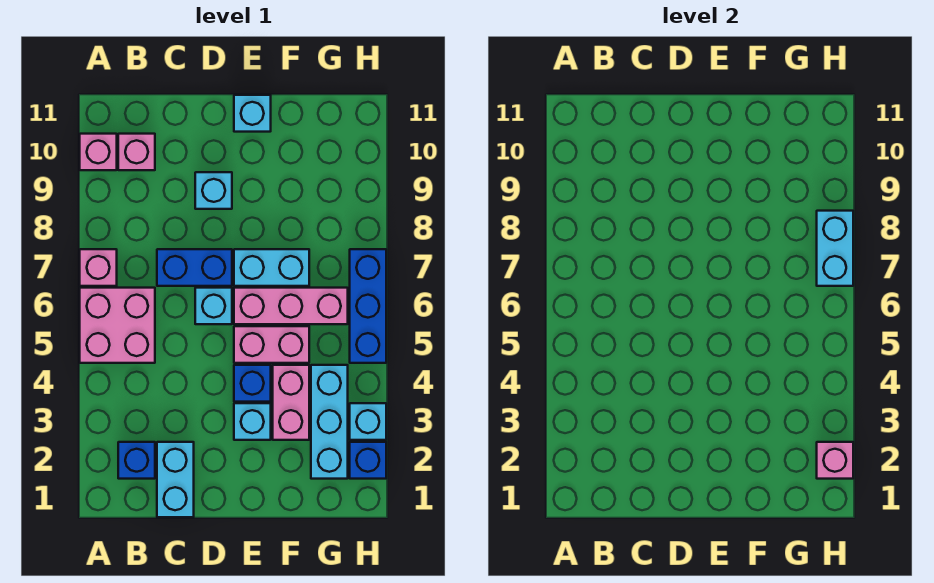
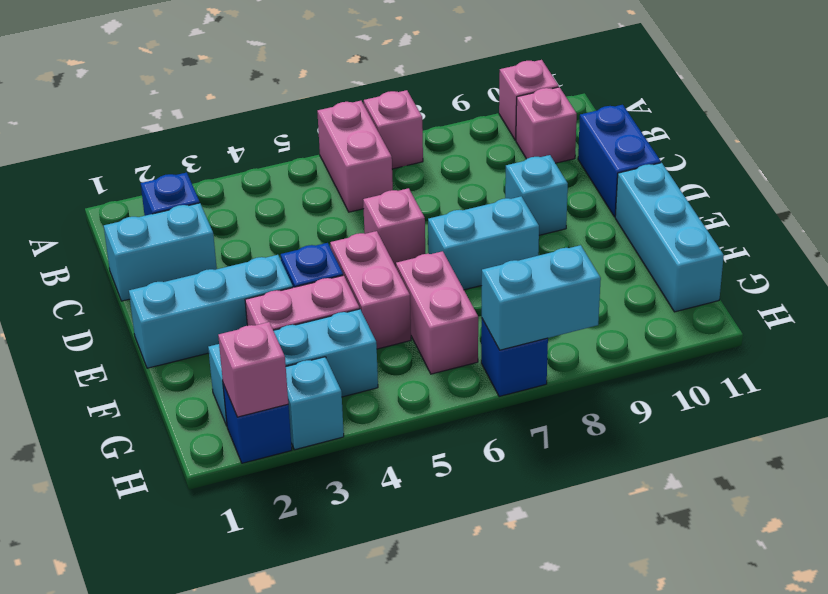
pink brick A5:B6 level 1 -> pink brick A6:B6 level 1
blue brick C7:D7 level 1 -> blue brick C11:D11 level 1
cyan brick D6 level 1 -> pink brick D6 level 1
cyan brick E3 level 1 -> cyan brick E1:E3 level 1
pink brick E6:G6 level 1 -> pink brick F6:G6 level 1
cyan brick E7:F7 level 1 -> cyan brick E7:E8 level 1
cyan brick E11 level 1 -> cyan brick E11:G11 level 1
blue brick H5:H7 level 1 -> blue brick H7 level 1

